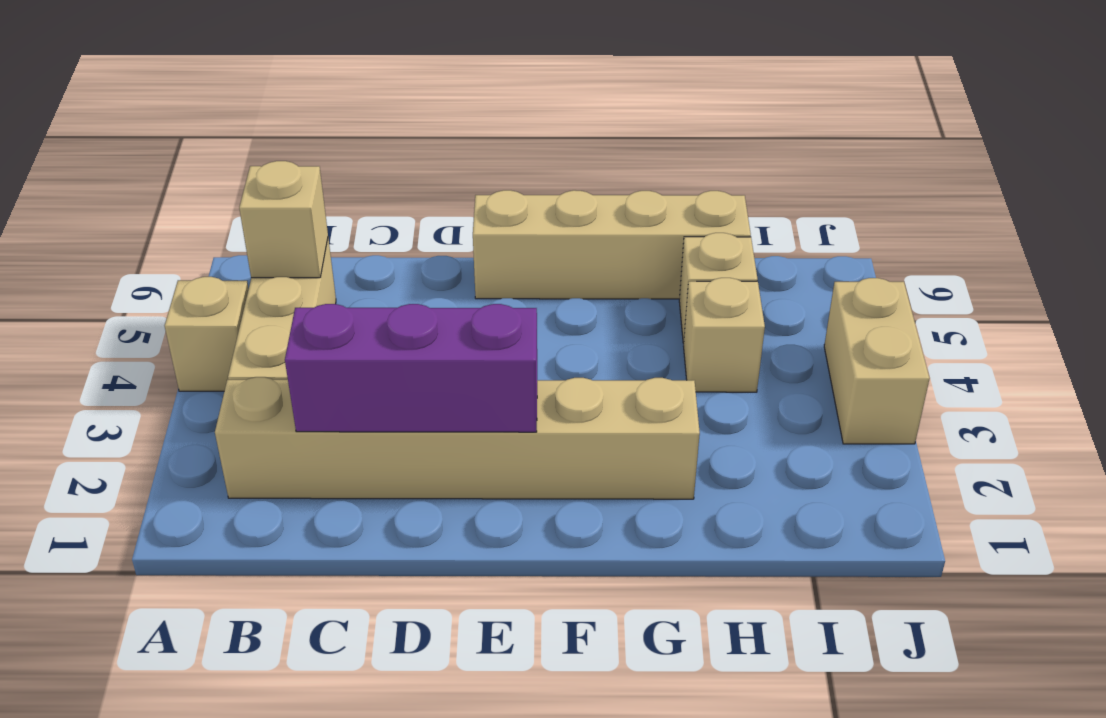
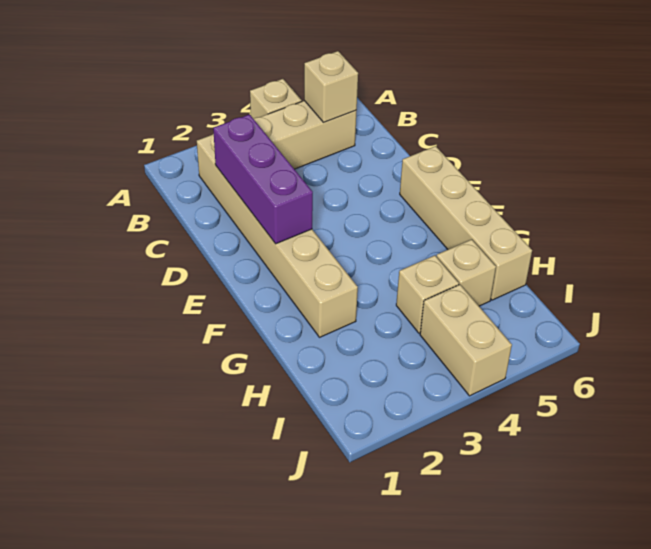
tan brick J3:J4 level 1 -> tan brick I4:J4 level 1

